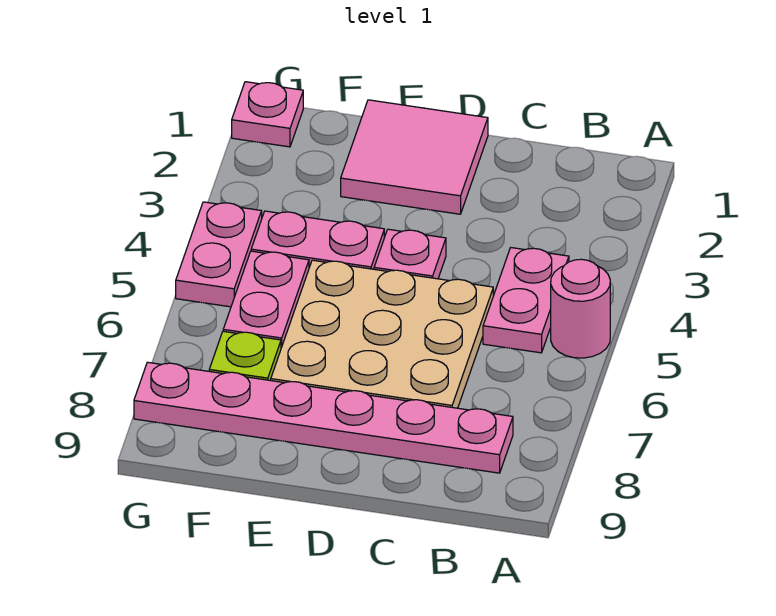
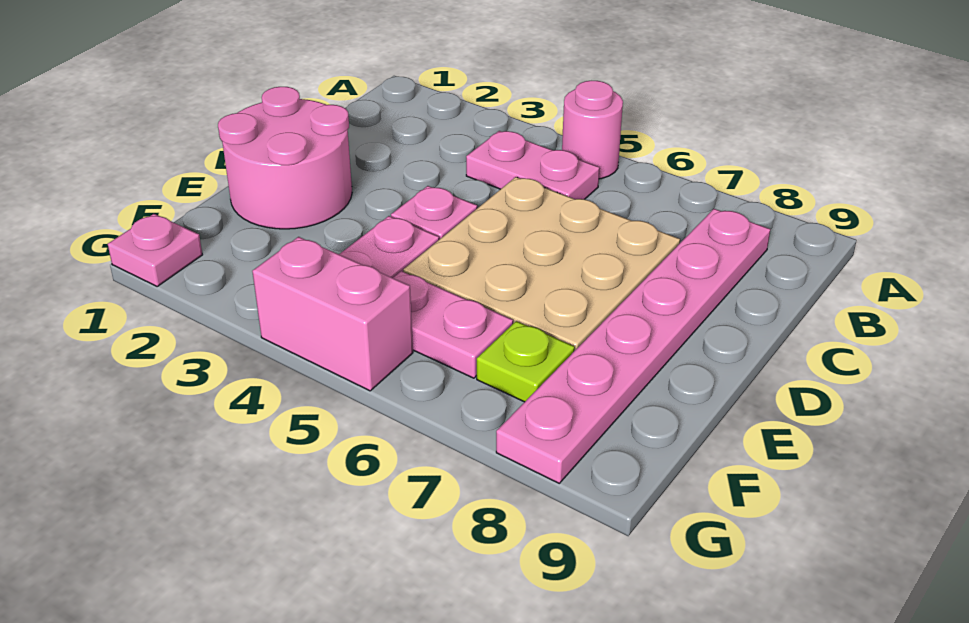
pink tile D1:E2 level 1 -> pink round brick D1:E2 level 1
pink plate G4:G5 level 1 -> pink brick G4:G5 level 1

